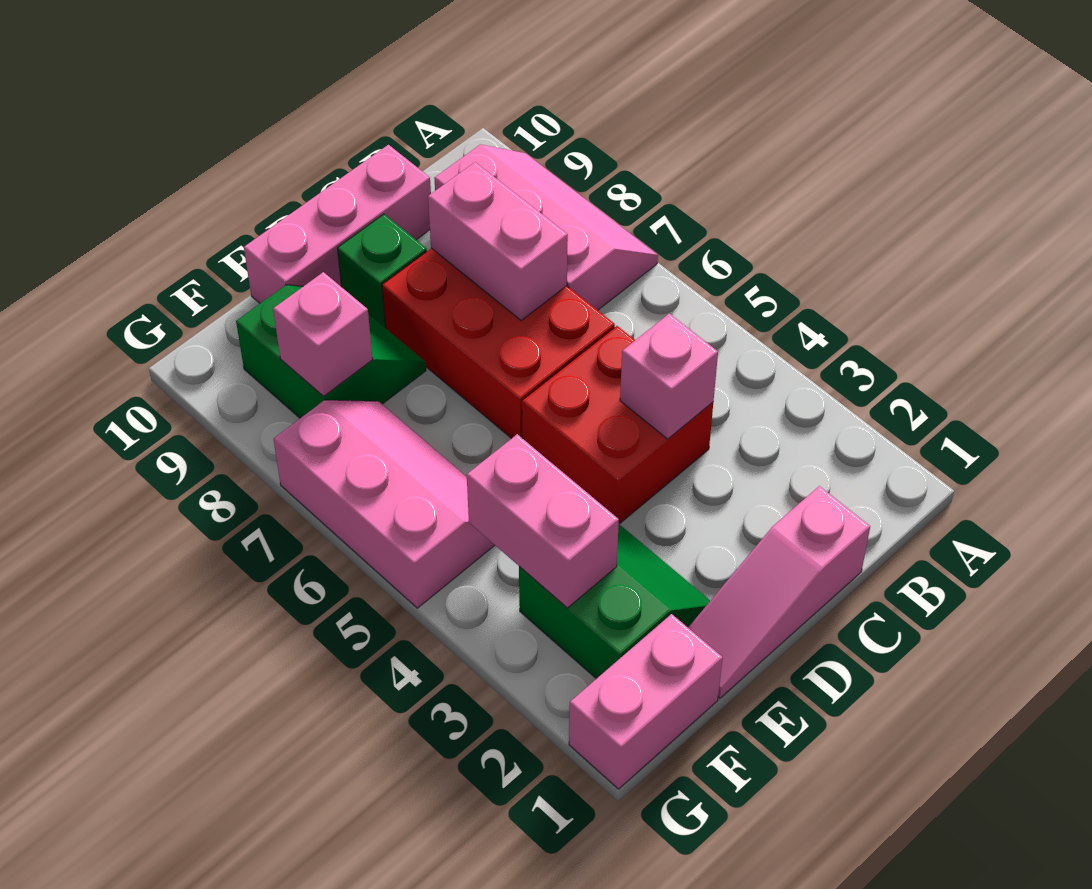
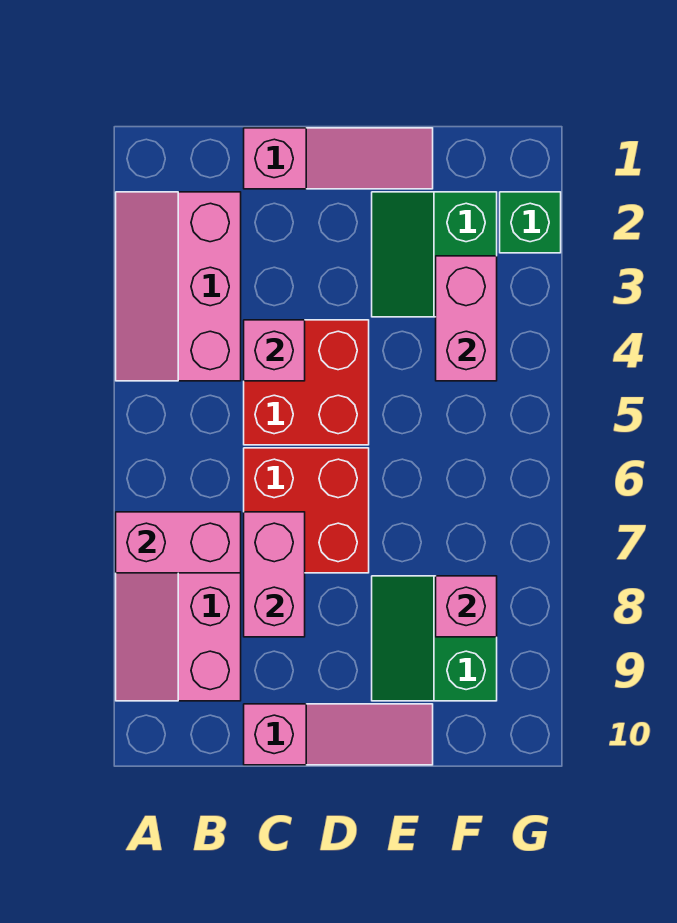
red brick C6:D8 level 1 -> red brick C6:D7 level 1
pink brick C10:E10 level 1 -> pink slope C10:E10 level 1 top C
green brick D9 level 1 -> green brick G2 level 1
pink brick F1:G1 level 1 -> pink brick A7:B7 level 2
pink slope F5:G7 level 1 top G -> pink slope A2:B4 level 1 top B

